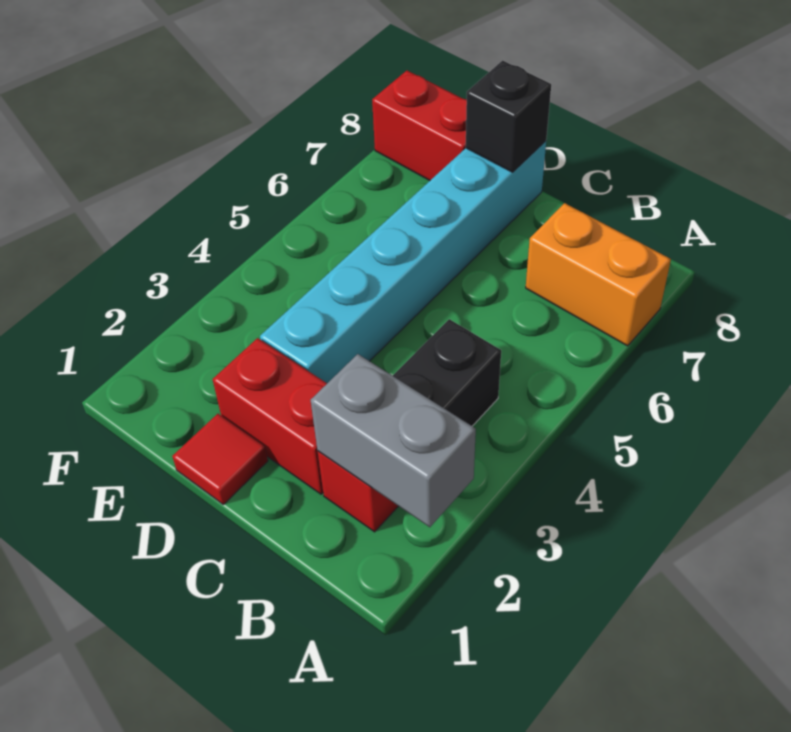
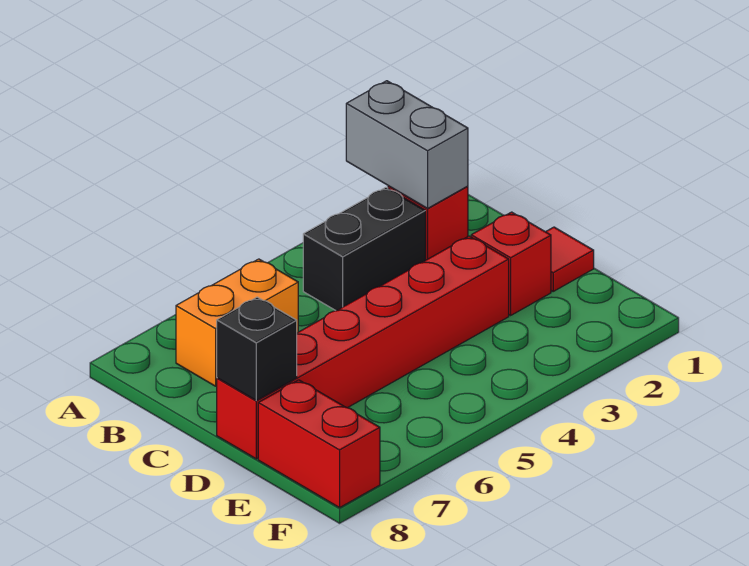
orange brick A7:B7 level 1 -> orange brick B6:B7 level 1
red brick C2:D2 level 1 -> red brick D2 level 1
cyan brick D3:D8 level 1 -> red brick D3:D8 level 1

